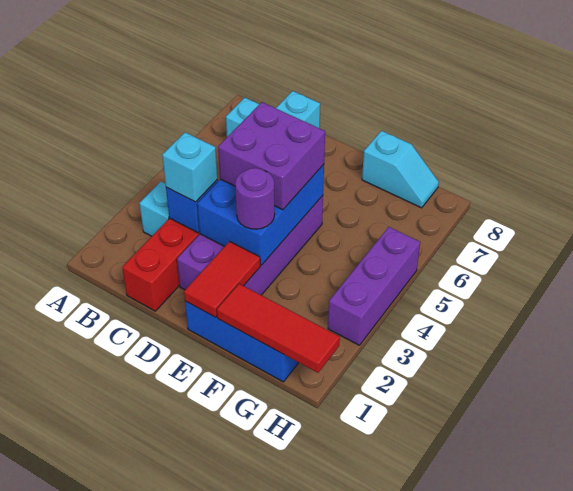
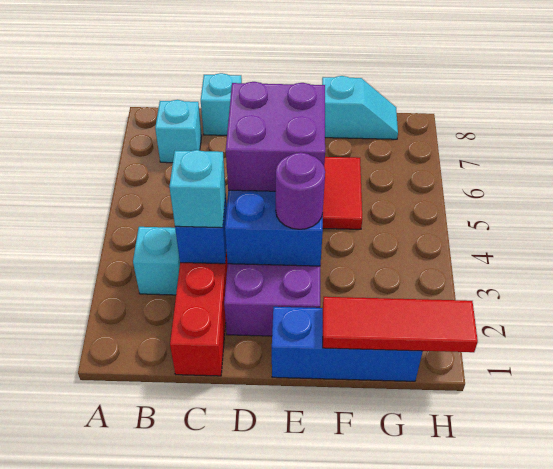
red tile E1:E2 level 2 -> red tile F5:F6 level 1
purple brick H3:H5 level 1 -> none

